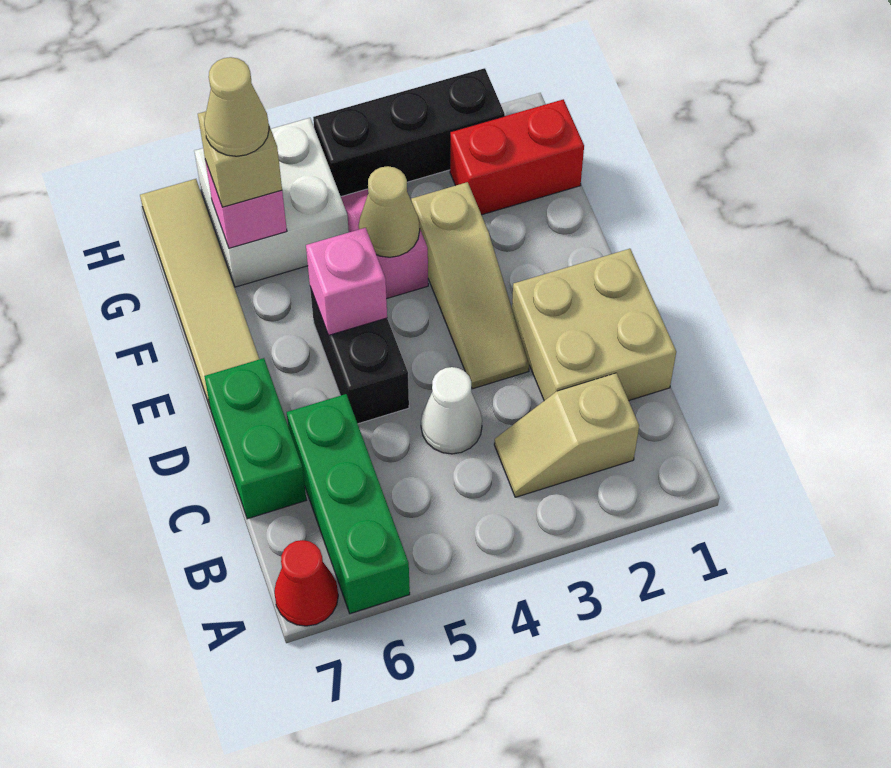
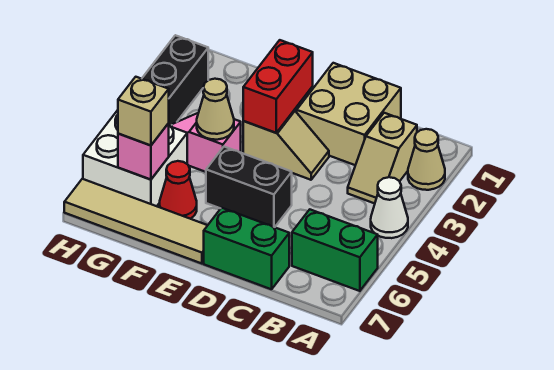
green brick A6:C6 level 1 -> green brick A6:B6 level 1
red cone A7 level 1 -> red cone F6 level 1
white cone C4 level 1 -> white cone A4 level 1
tan slope D3:F3 level 1 top F -> tan slope D3:E3 level 1 top E
pink brick E5 level 2 -> none
red brick G1:G2 level 1 -> red brick E2:E3 level 2
tan cone G6 level 4 -> tan cone A2 level 1

